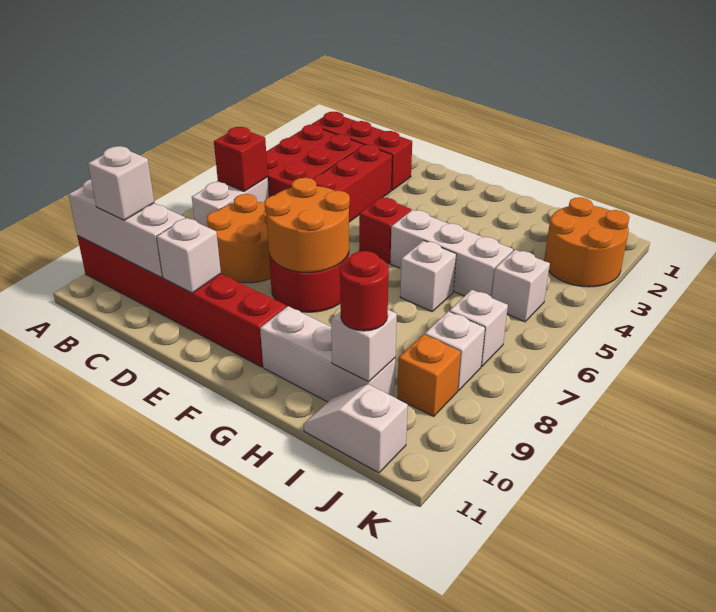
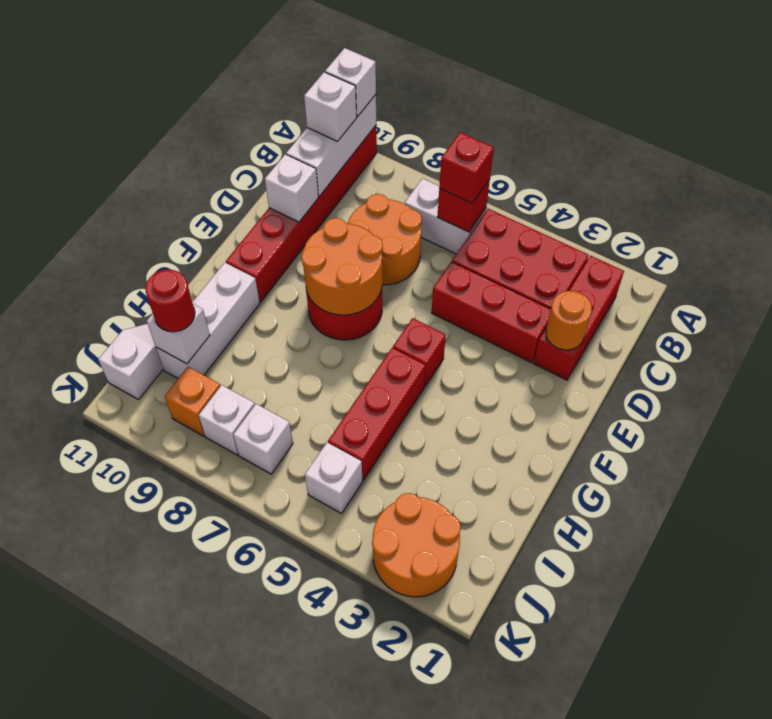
none -> red brick B6 level 3
none -> orange round brick D2 level 2
white brick G5:I5 level 1 -> red brick G5:I5 level 1
white brick H6 level 1 -> white brick A10 level 3

